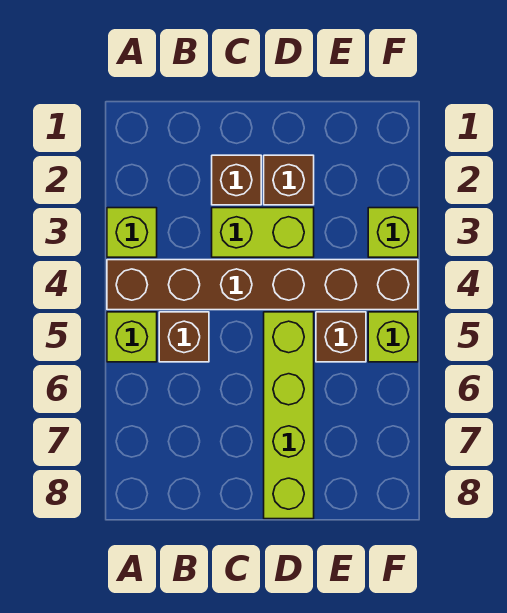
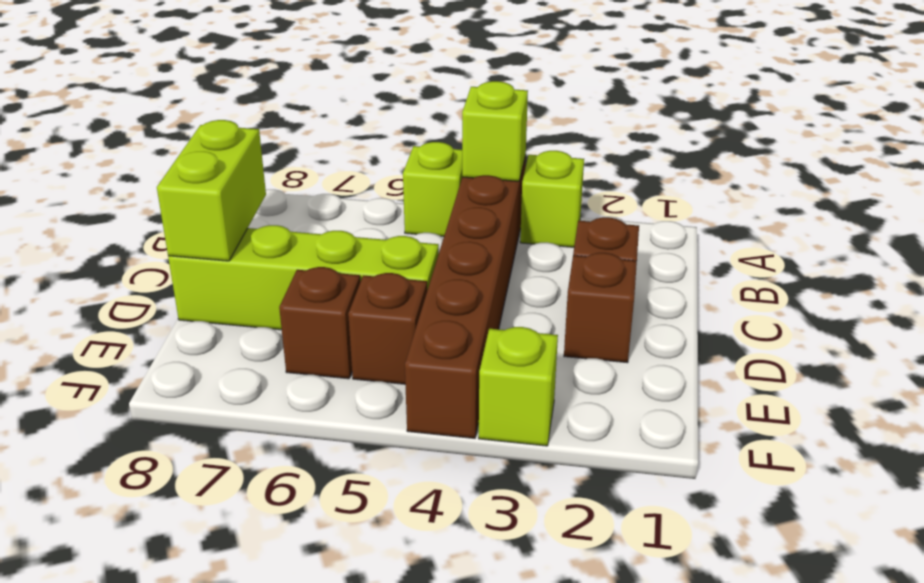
brown brick B5 level 1 -> brown brick E6 level 1
lime brick C3:D3 level 1 -> lime brick C8:D8 level 2
lime brick F5 level 1 -> lime brick A4 level 2

